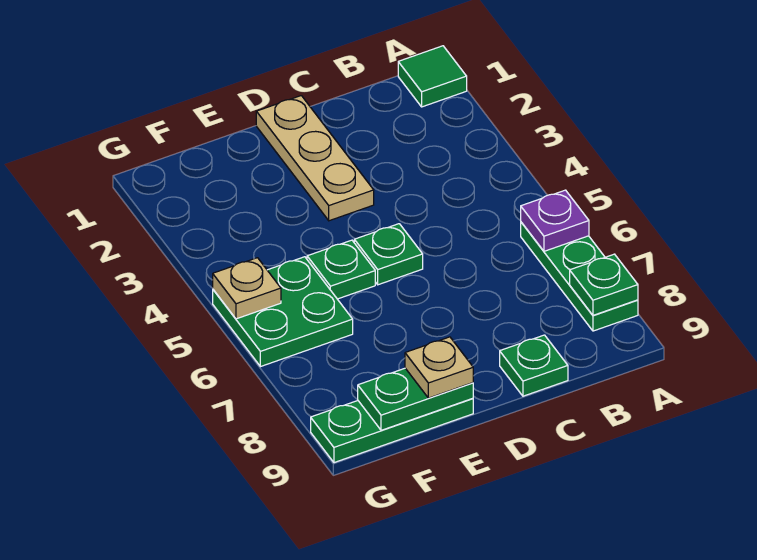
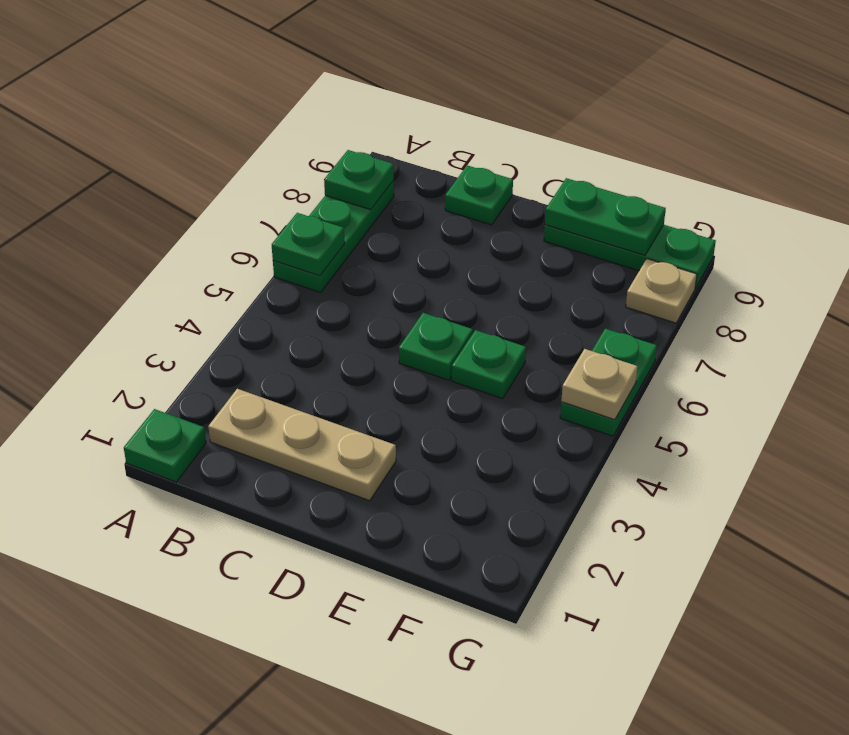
green tile A1 level 1 -> green plate A1 level 1
purple plate A6 level 2 -> green plate A6 level 2
tan plate D1:D3 level 1 -> tan plate B2:D2 level 1
tan plate E9 level 3 -> tan plate G8 level 1
green plate F5:G6 level 1 -> green plate G5:G6 level 1

